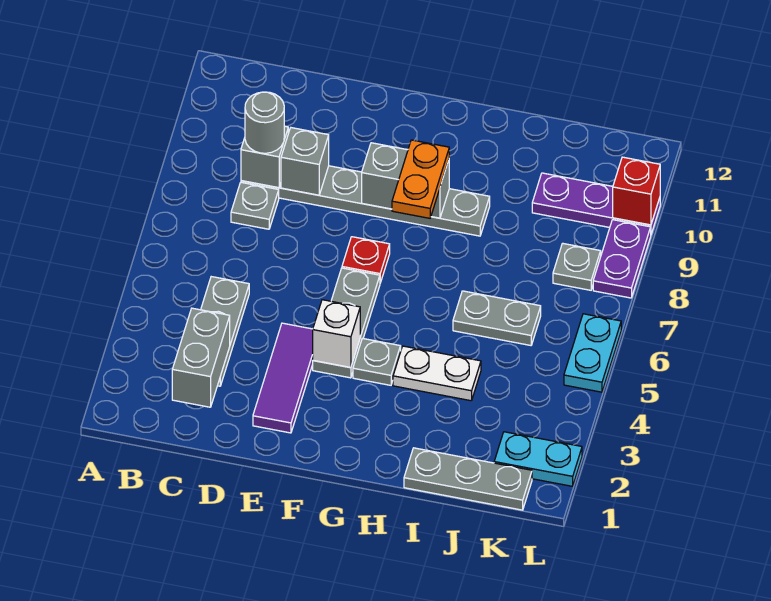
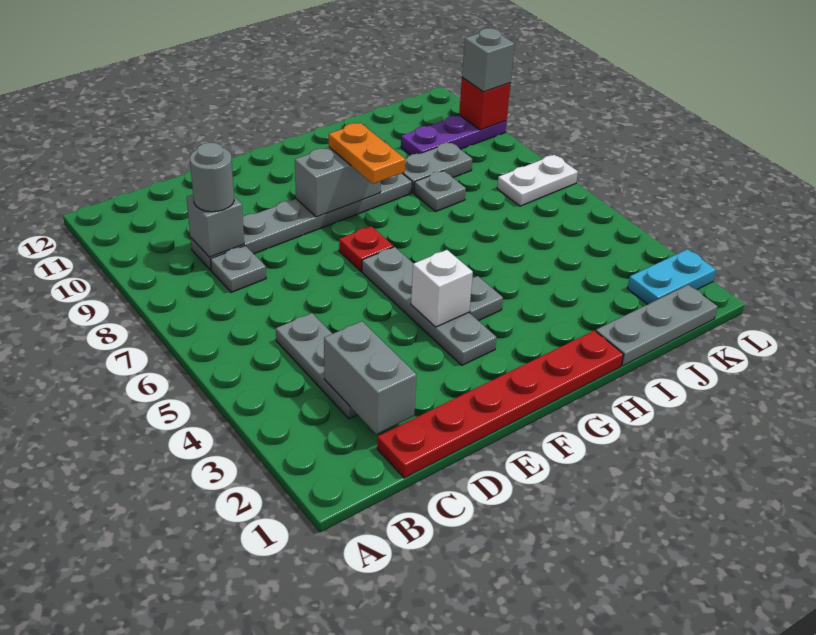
none -> red plate C1:H1 level 1
grey brick D9 level 2 -> grey brick L10 level 3
purple tile E2:E4 level 1 -> none
grey plate F4:F6 level 1 -> grey plate F3:F6 level 1
white plate H4:I4 level 1 -> white plate K7:L7 level 1
grey plate I6:J6 level 1 -> grey plate I9:J9 level 1
grey plate K8 level 1 -> grey plate I8 level 1
cyan plate L5:L6 level 1 -> none
purple plate L8:L9 level 1 -> none

